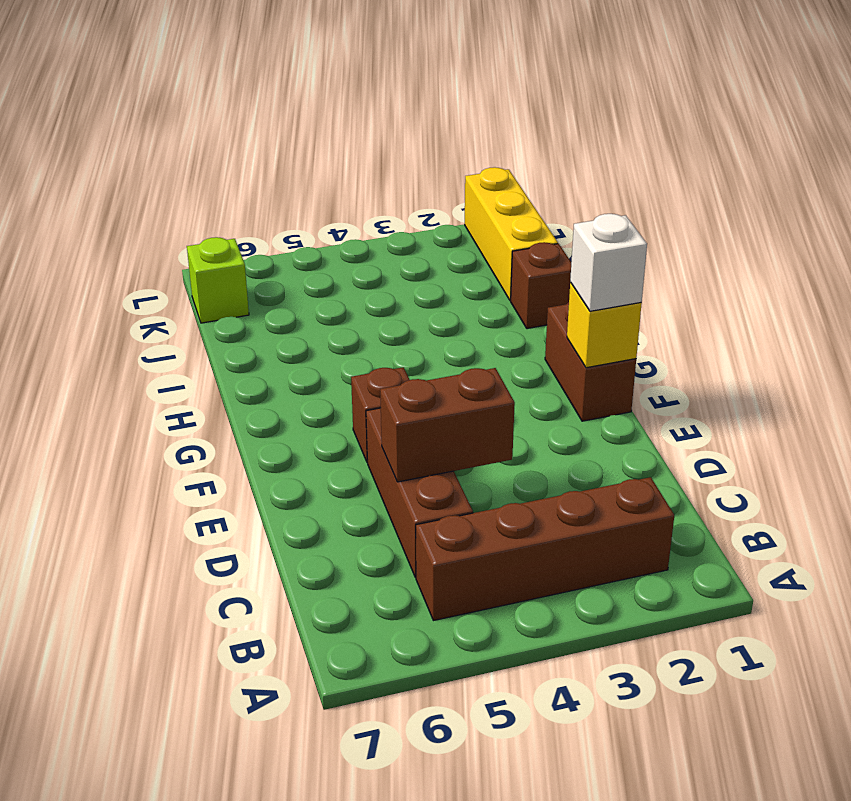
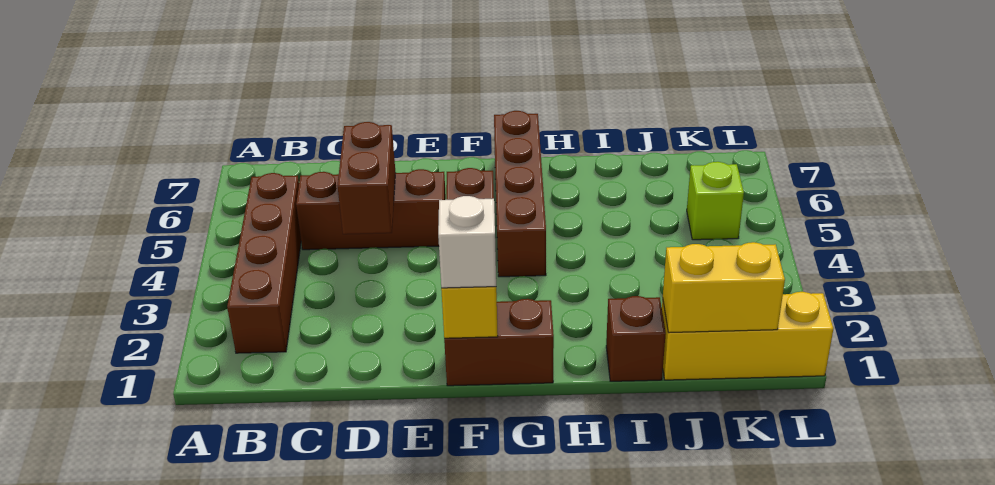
none -> brown brick G4:G7 level 1
none -> yellow brick J1:K1 level 2
lime brick K7 level 1 -> lime brick K5 level 1

